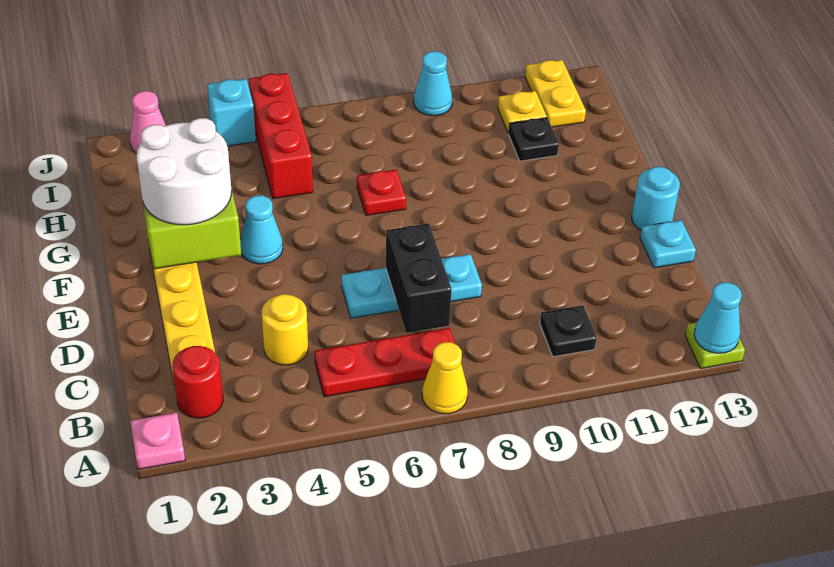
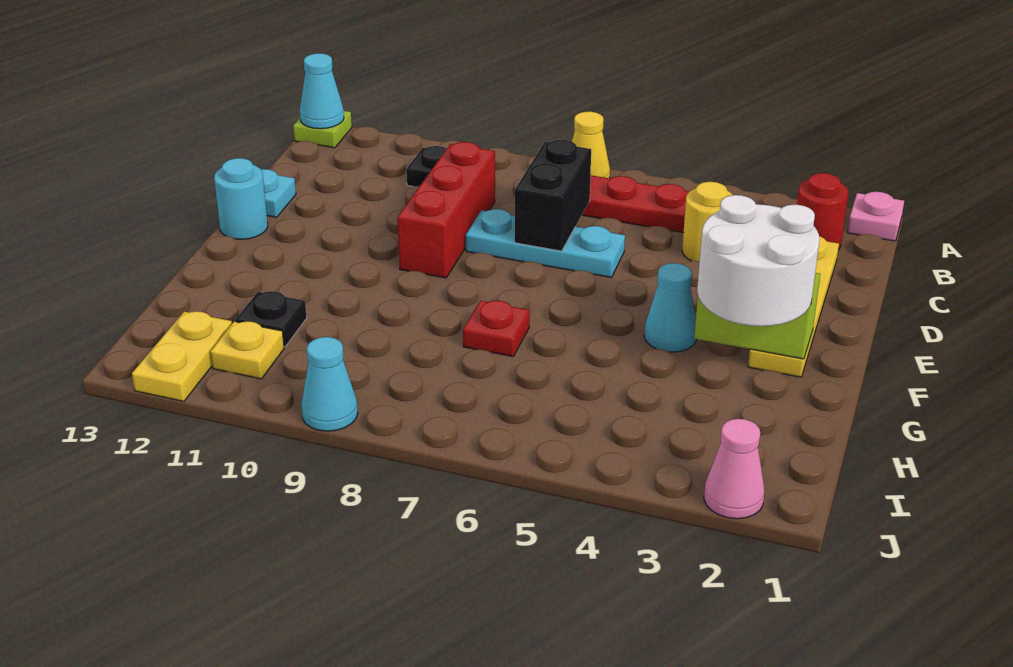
red brick H5:J5 level 1 -> red brick C9:E9 level 1
cyan brick J4 level 1 -> none

